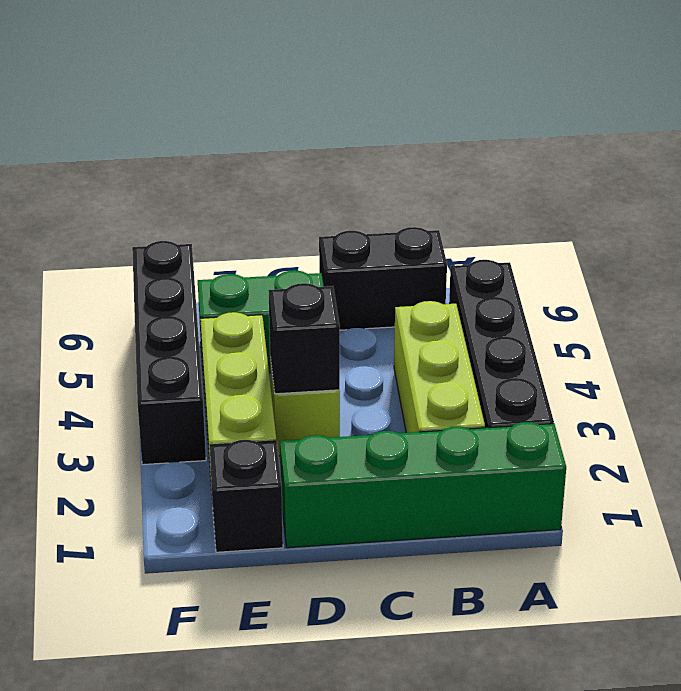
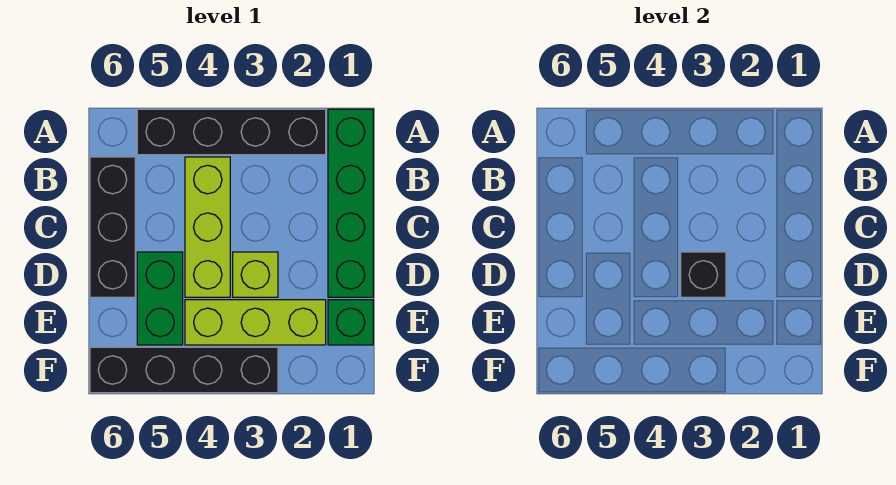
lime brick B2:B4 level 1 -> lime brick B4:D4 level 1
black brick B6:C6 level 1 -> black brick B6:D6 level 1
black brick E1 level 1 -> green brick E1 level 1

